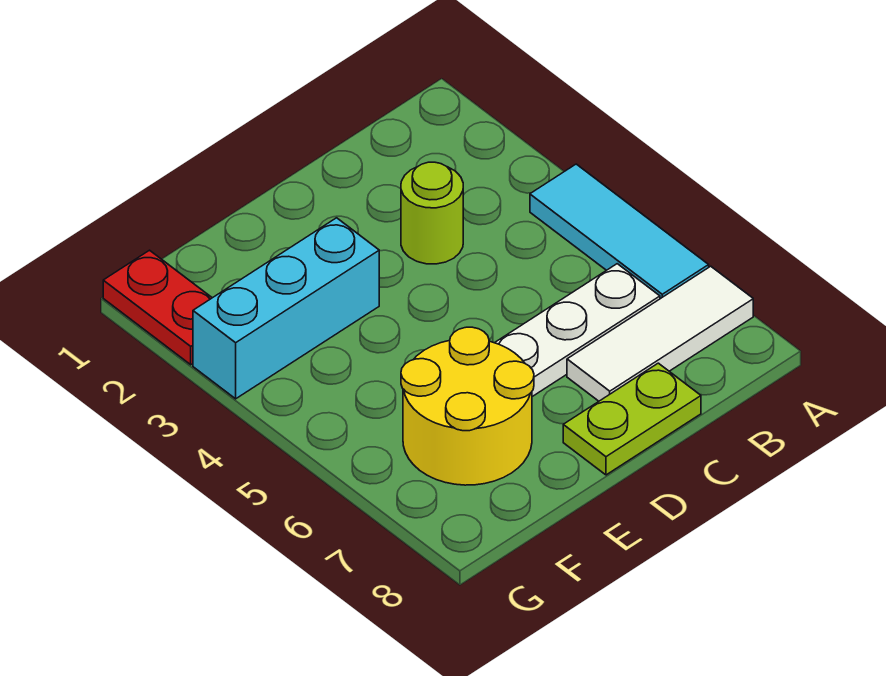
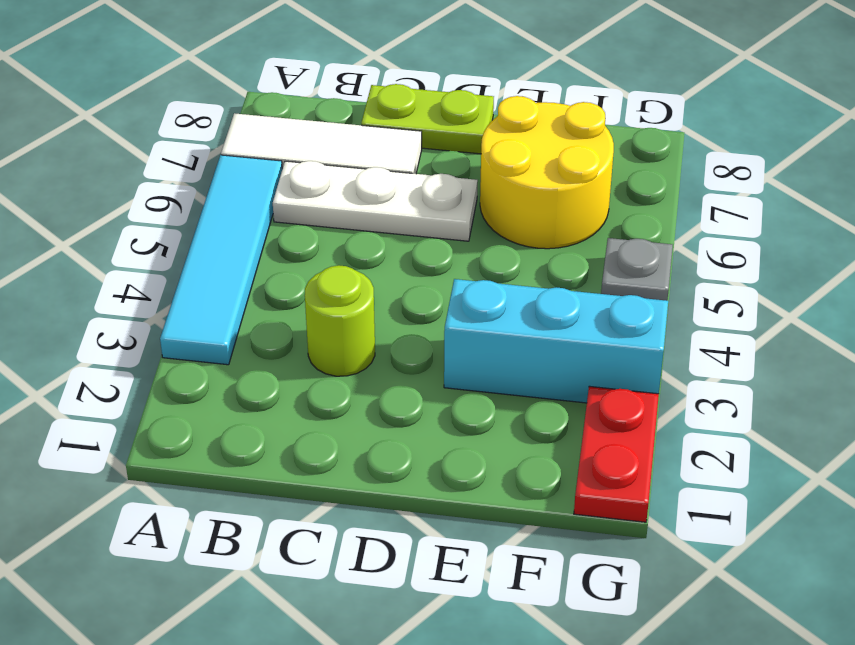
cyan tile A4:A6 level 1 -> cyan tile A3:A6 level 1
none -> grey plate G5 level 1

